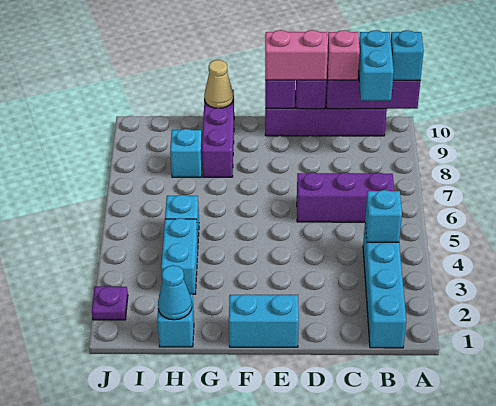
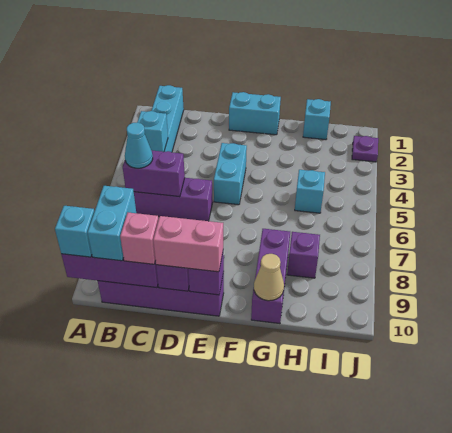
none -> purple brick B6:C6 level 2
cyan cone H1 level 2 -> cyan cone B6 level 3
cyan brick H3:H4 level 1 -> cyan brick E4:E5 level 1
cyan brick H8 level 1 -> purple brick H8 level 1

